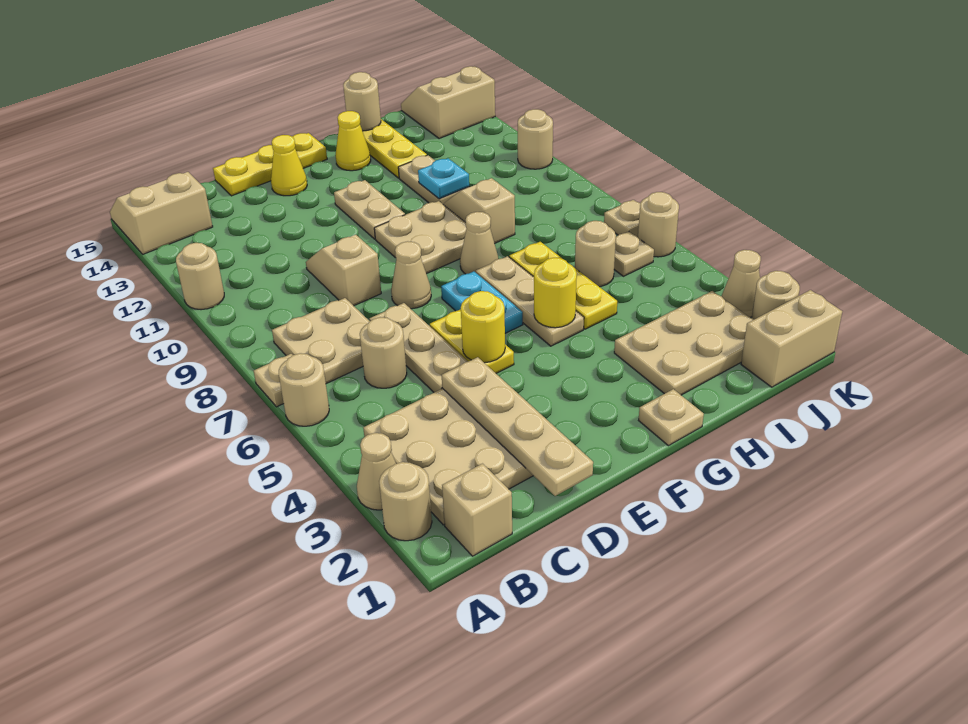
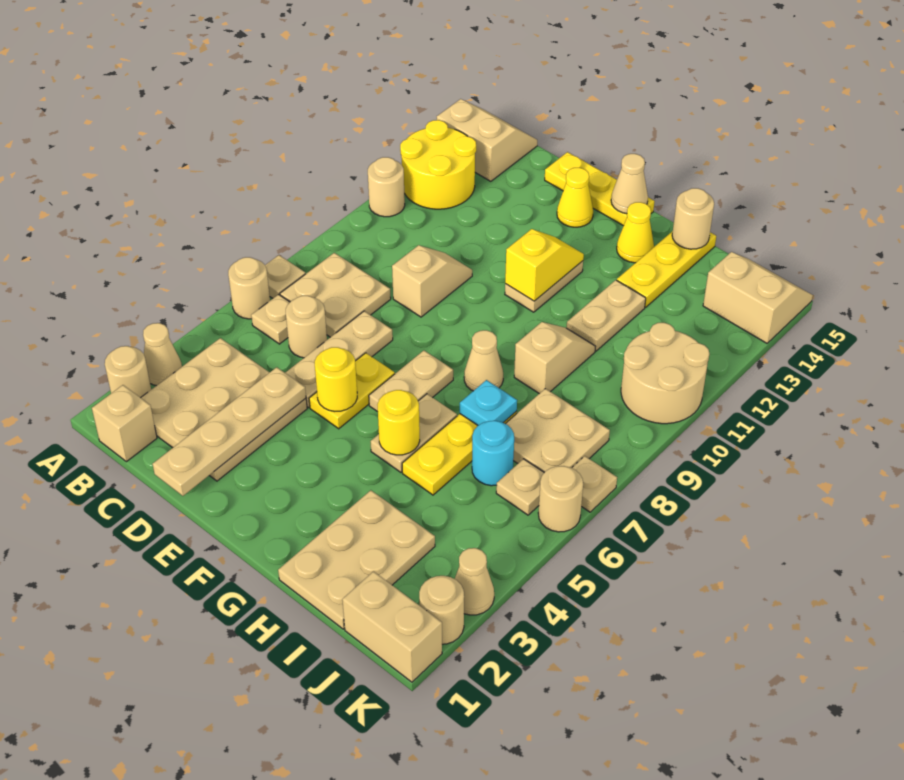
none -> yellow round brick A12:B13 level 1
tan cone E8 level 1 -> tan cone F15 level 2
cyan plate F6:F7 level 1 -> tan plate F6:F7 level 1
tan plate F9:G10 level 1 -> tan plate I7:J8 level 1
none -> yellow slope F11:F12 level 2 top 11
tan plate G1 level 1 -> tan plate B6 level 1
tan plate G5:G7 level 1 -> tan plate G5:G6 level 1
tan plate H2:J3 level 1 -> tan plate H1:I3 level 1
cyan plate H11 level 2 -> cyan plate H7 level 2
tan round brick I6 level 1 -> cyan round brick I6 level 1
tan round brick K11 level 1 -> tan round brick J10:K11 level 1

